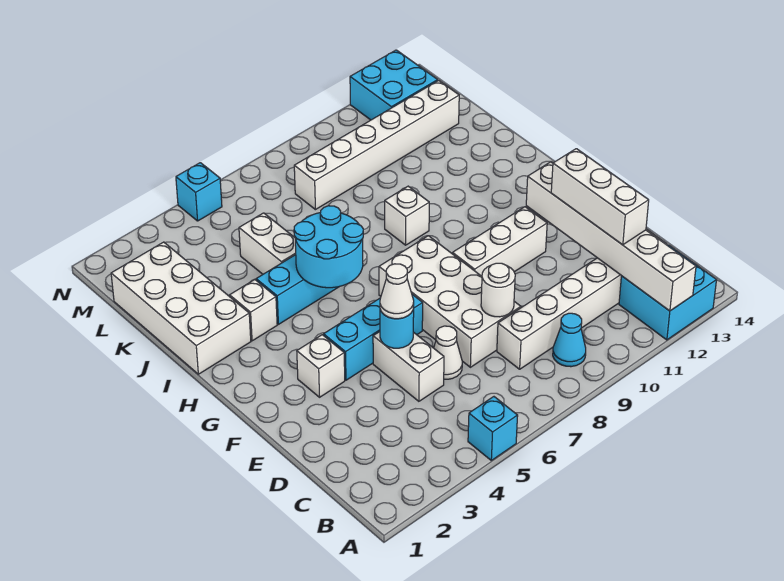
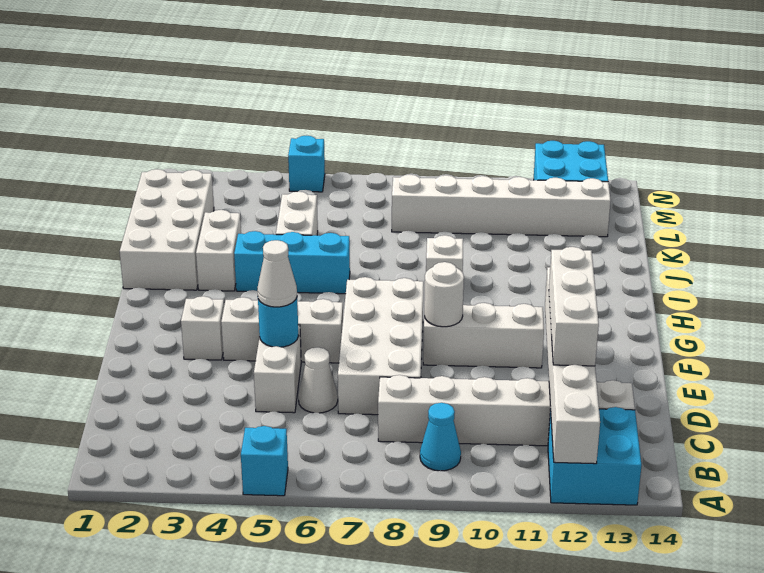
white round brick D8 level 2 -> white round brick F9 level 2
cyan brick F4:F6 level 1 -> white brick F4:F6 level 1
cyan round brick H5:I6 level 2 -> none
white brick I3 level 1 -> white brick I3:J3 level 1

